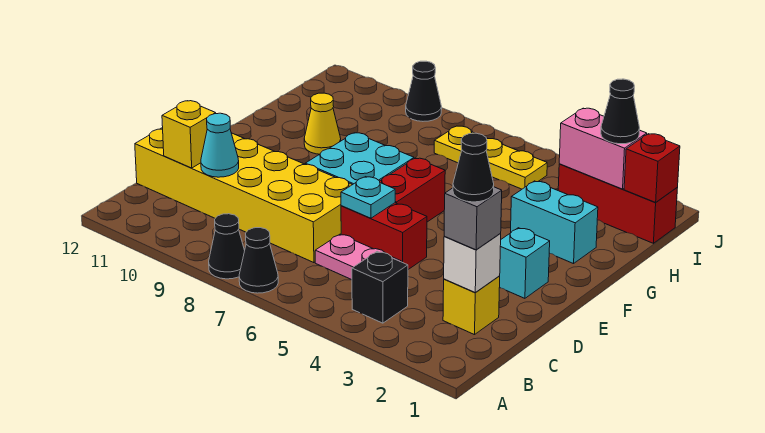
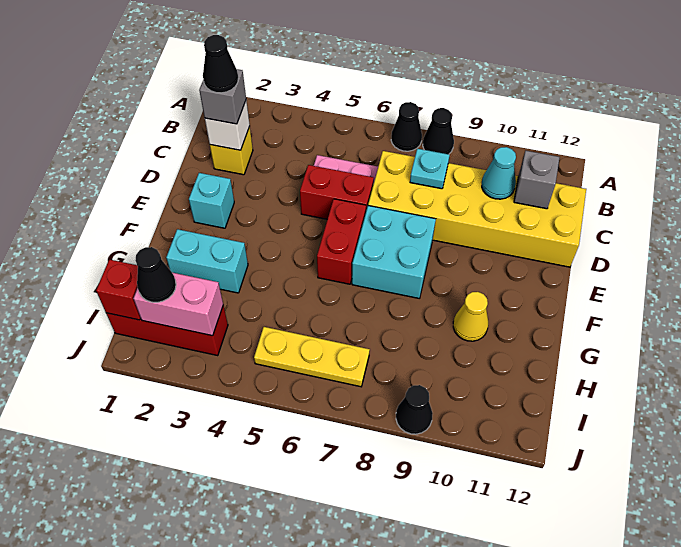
black brick B4 level 1 -> none
yellow brick C11 level 2 -> grey brick C11 level 2
cyan plate D6 level 2 -> cyan plate C8 level 2

